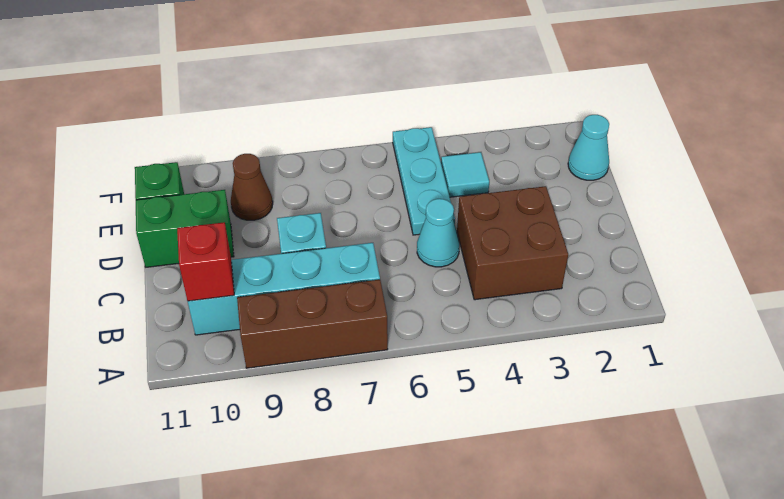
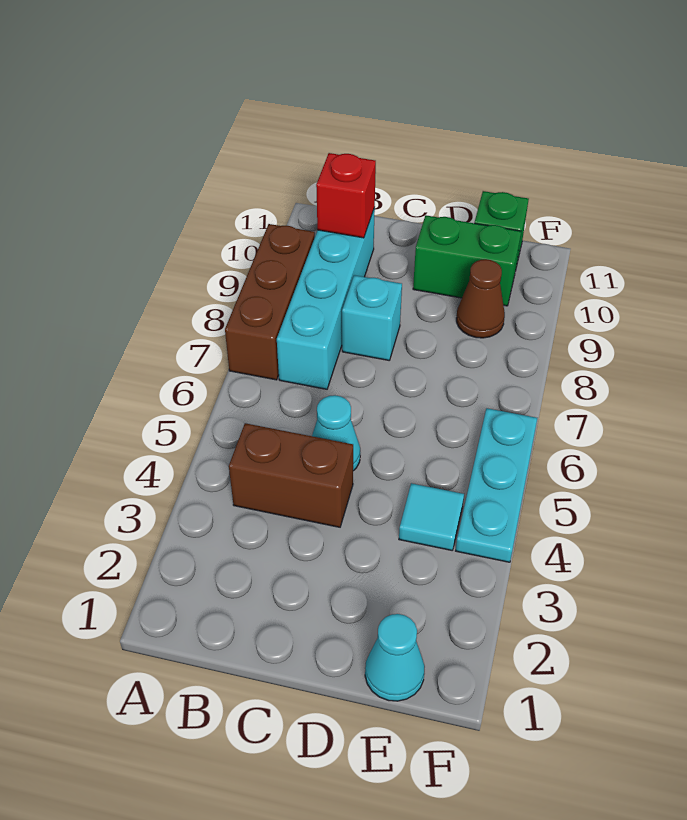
brown brick B3:C4 level 1 -> brown brick B4:C4 level 1
cyan plate D5:F5 level 1 -> cyan plate F4:F6 level 1
green brick D10:D11 level 1 -> green brick D10:E10 level 1

